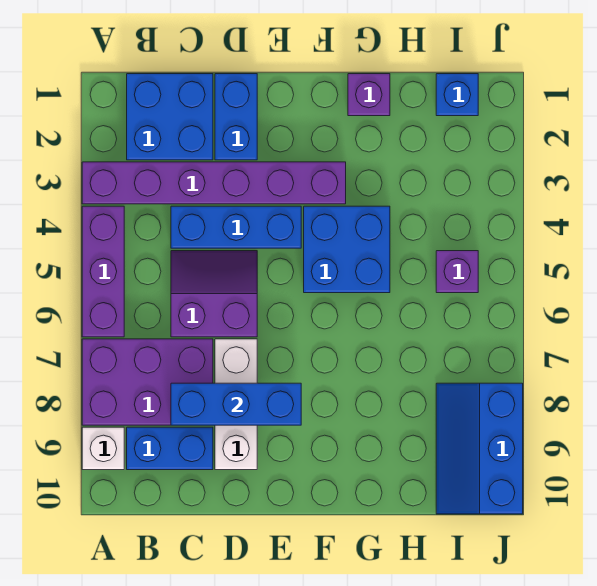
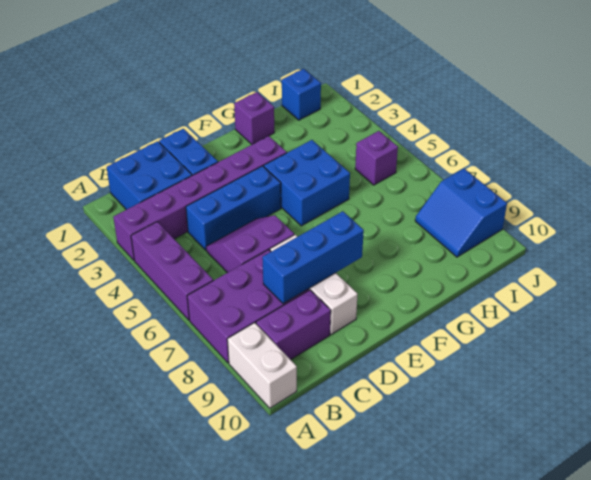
white brick A9 level 1 -> white brick A9:A10 level 1
blue brick B9:C9 level 1 -> purple brick B9:C9 level 1
blue slope I8:J10 level 1 top J -> blue slope I8:J9 level 1 top J

